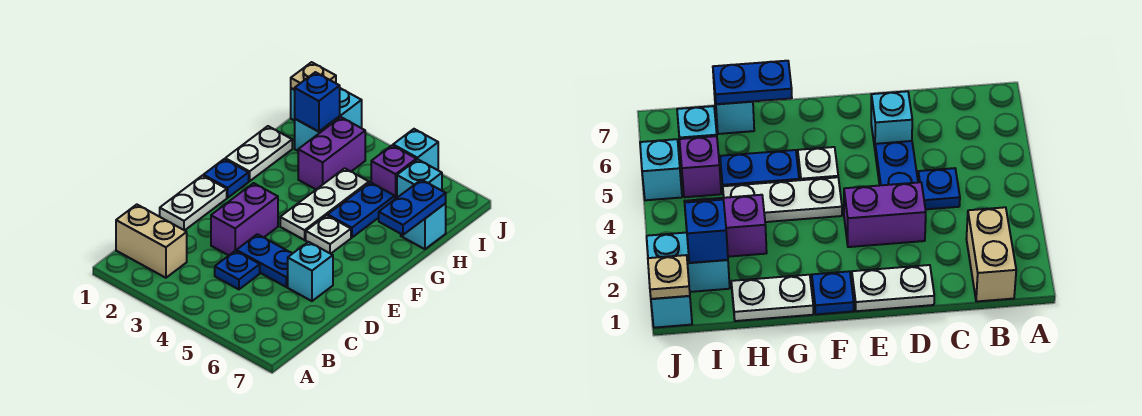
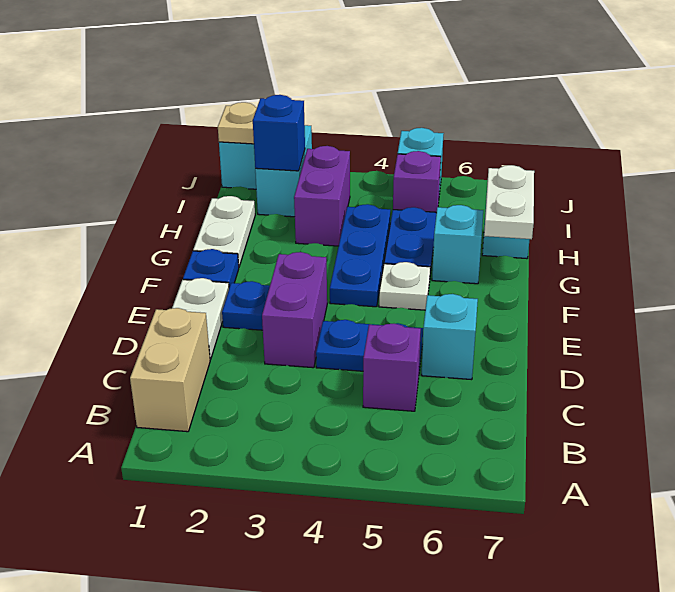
tan brick B1:B2 level 1 -> tan brick B1:C1 level 1
blue plate C4 level 1 -> blue plate E2 level 1
none -> purple brick C5 level 1
white plate F4:H4 level 1 -> blue plate F4:H4 level 1
blue plate G7:H7 level 2 -> white plate G7:H7 level 2
cyan brick I6 level 1 -> cyan brick G6 level 1

